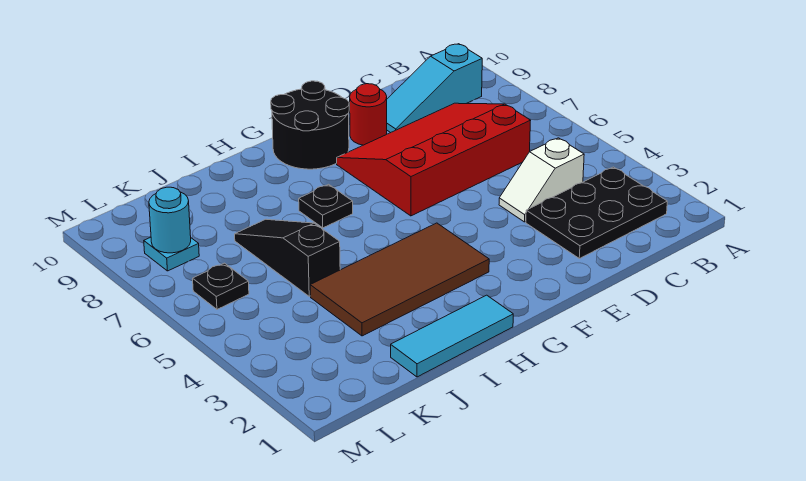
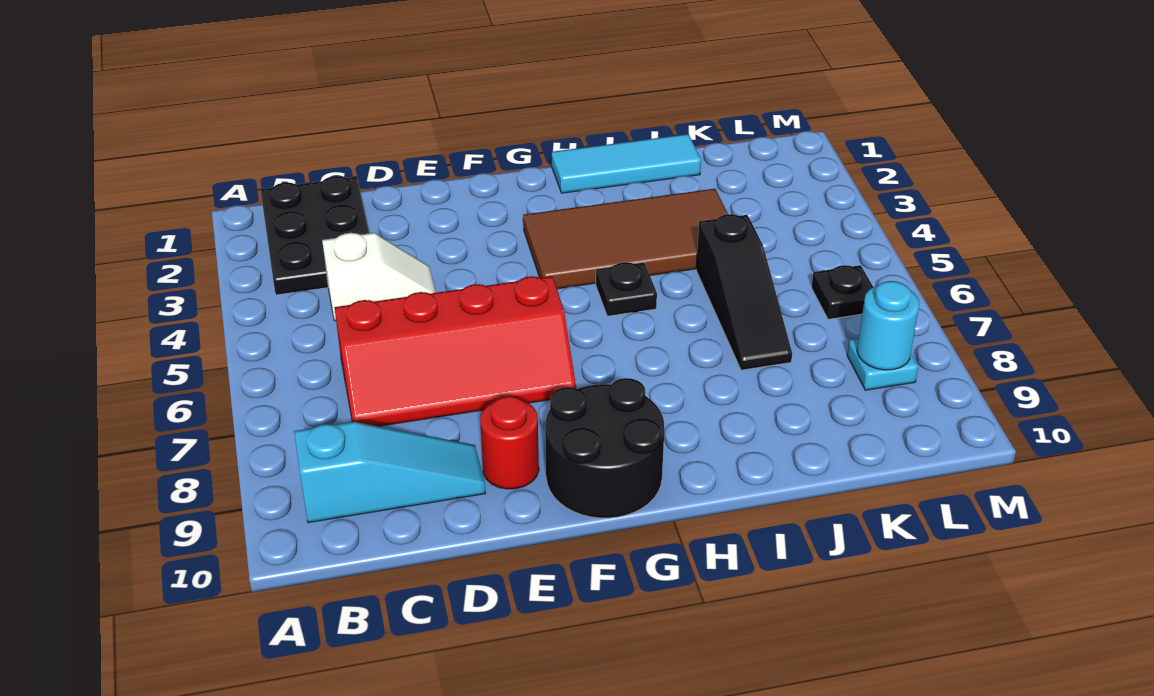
black plate B2:D3 level 1 -> black plate B1:C3 level 1
red slope C6:F8 level 1 top 6 -> red slope C6:F7 level 1 top 6
black plate H7 level 1 -> black plate H5 level 1

